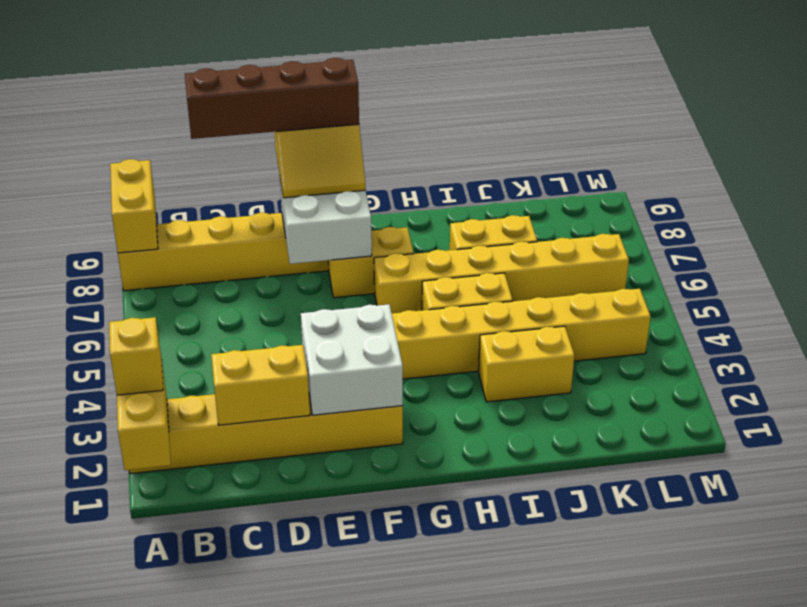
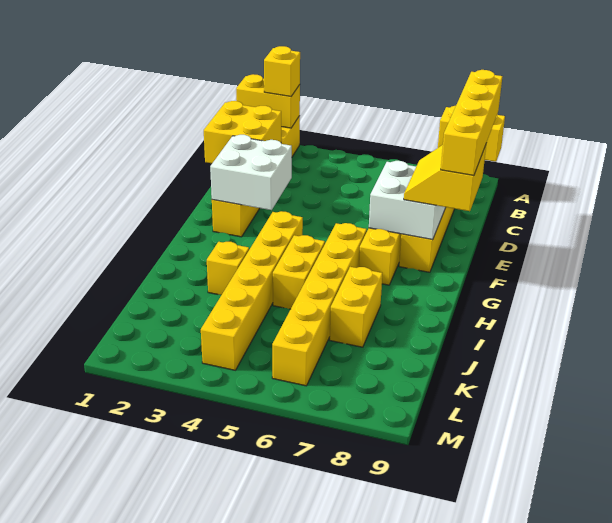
yellow brick C2:D2 level 2 -> yellow brick C1:D2 level 2
brown brick C9:F9 level 4 -> yellow brick C9:F9 level 4
yellow brick I3:J3 level 1 -> yellow brick I3 level 1

